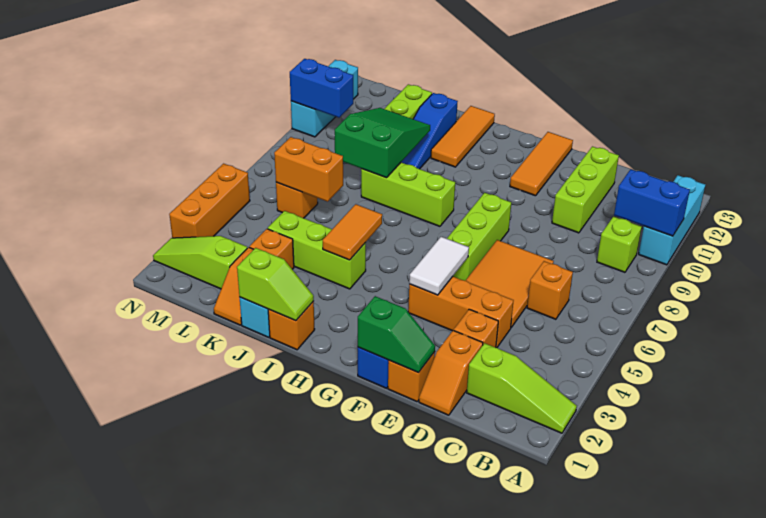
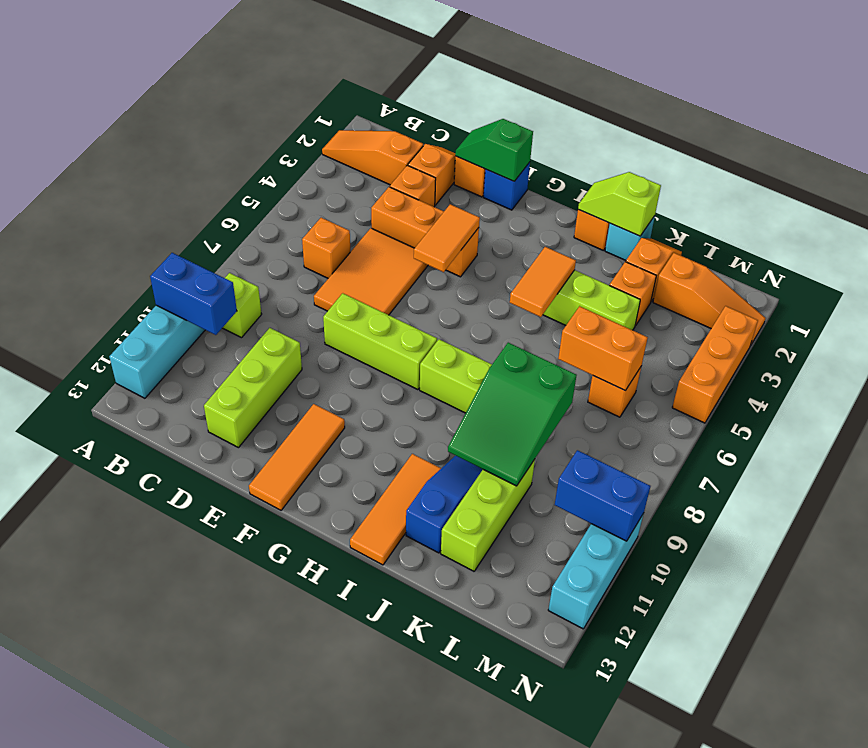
lime slope A2:C2 level 1 top C -> orange slope A2:C2 level 1 top C
white tile F4:F5 level 2 -> orange tile F4:F5 level 2
lime brick F6:F8 level 1 -> lime brick E8:G8 level 1
lime slope L2:N2 level 1 top L -> orange slope L2:N2 level 1 top L

